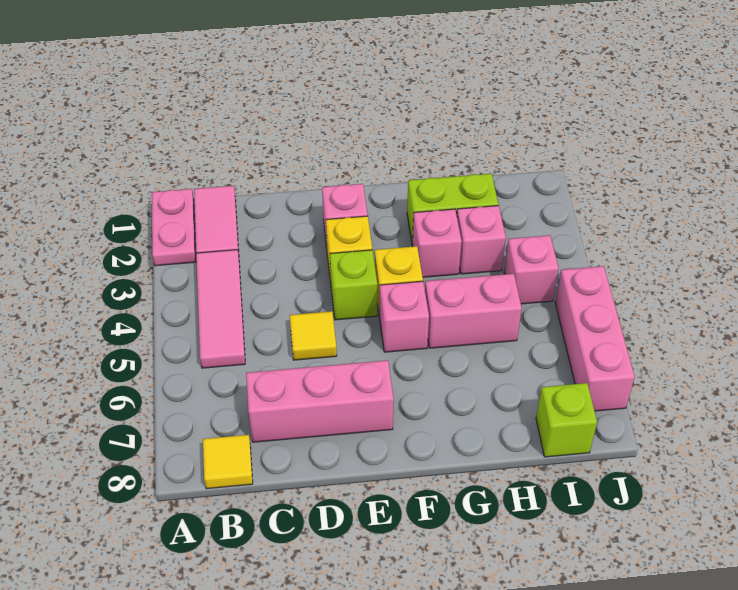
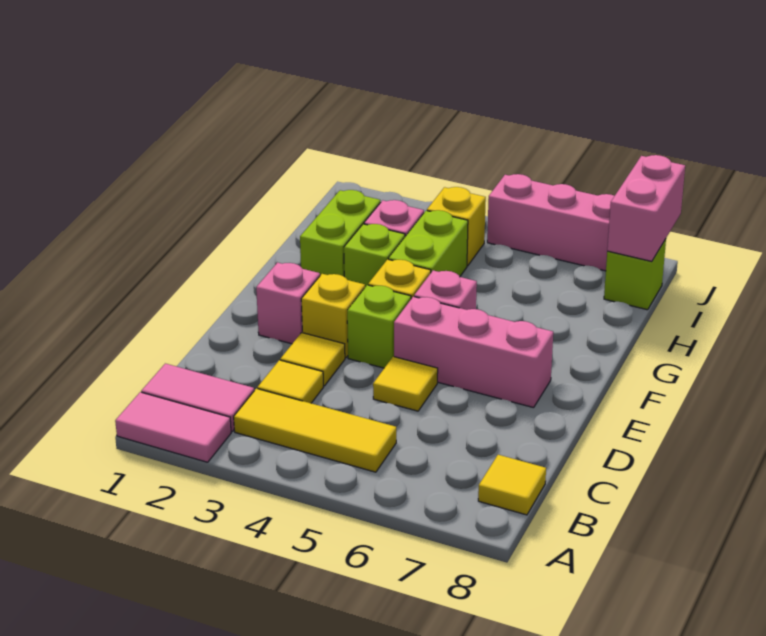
pink plate A1:A2 level 1 -> pink tile A1:A2 level 1
pink tile B3:B5 level 1 -> yellow tile B3:B5 level 1
none -> yellow tile C3 level 1
pink brick C7:E7 level 1 -> pink brick E5:E7 level 1
none -> yellow tile D3 level 1
pink brick G3 level 1 -> lime brick G3 level 1
none -> lime brick G4:H4 level 1
pink brick G5:H5 level 1 -> pink brick I8:J8 level 2
pink brick I4 level 1 -> yellow brick I4 level 1

